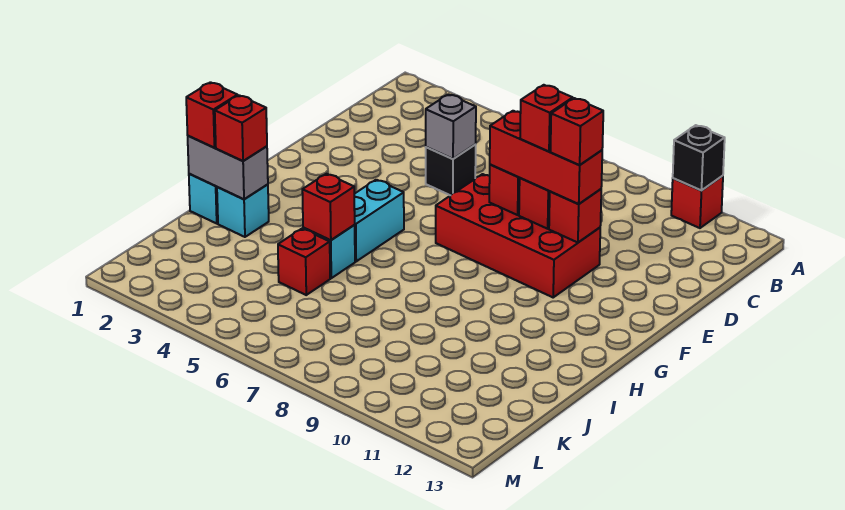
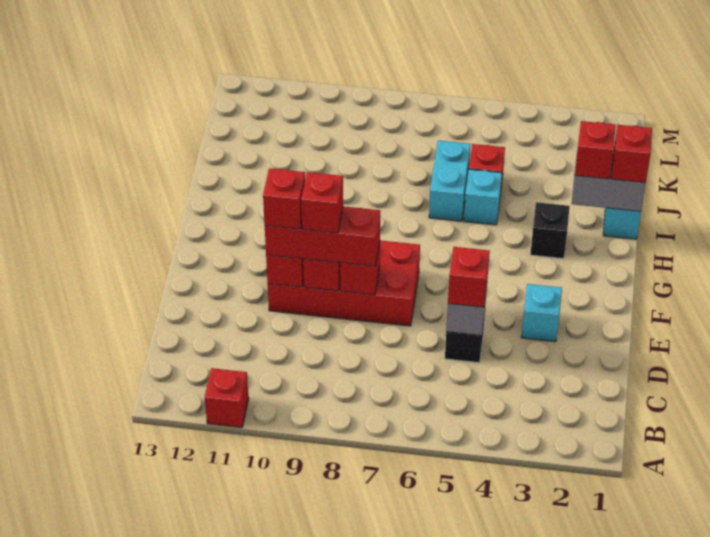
black brick A11 level 2 -> black brick H3 level 1
cyan brick G5:H5 level 1 -> cyan brick I6:J6 level 1
cyan brick I2 level 1 -> cyan brick E3 level 1
red brick I5 level 2 -> red brick D5 level 3

